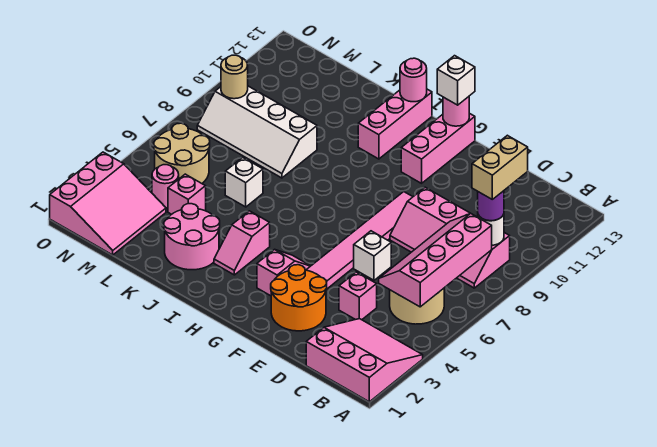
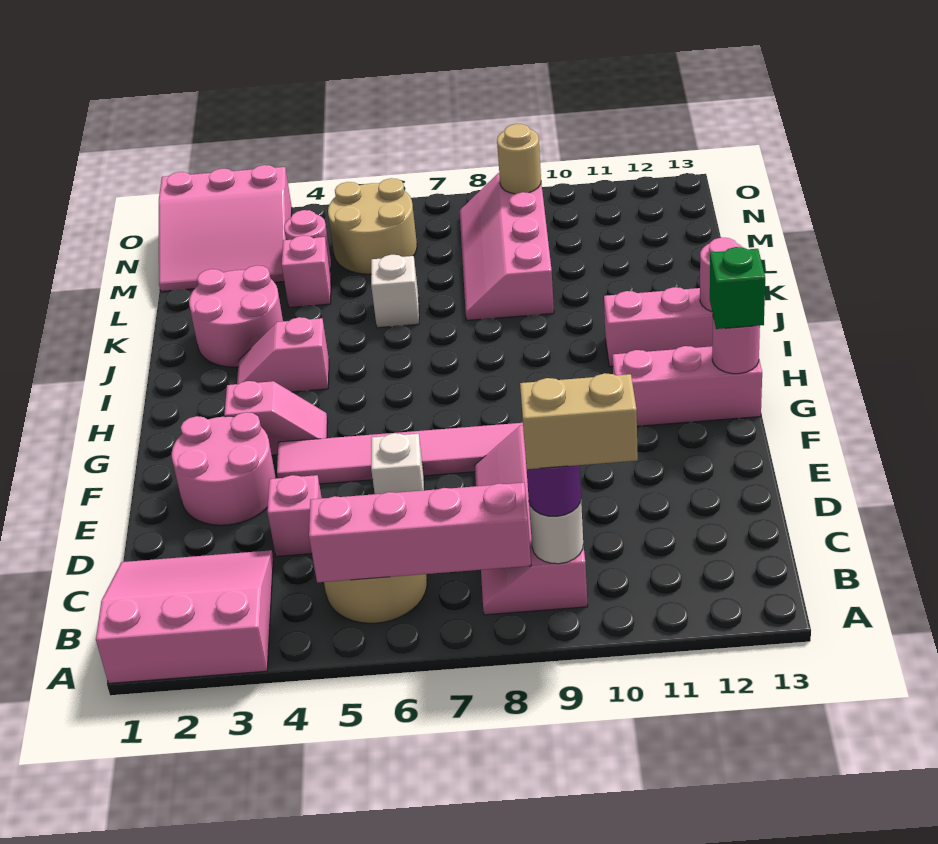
pink slope A1:C3 level 1 top 1 -> pink slope A1:C3 level 1 top A
orange round brick E2:F3 level 1 -> pink round brick E2:F3 level 1
white brick G13 level 3 -> green brick G13 level 3
white slope K8:N9 level 1 top 9 -> pink slope K8:N9 level 1 top 9

